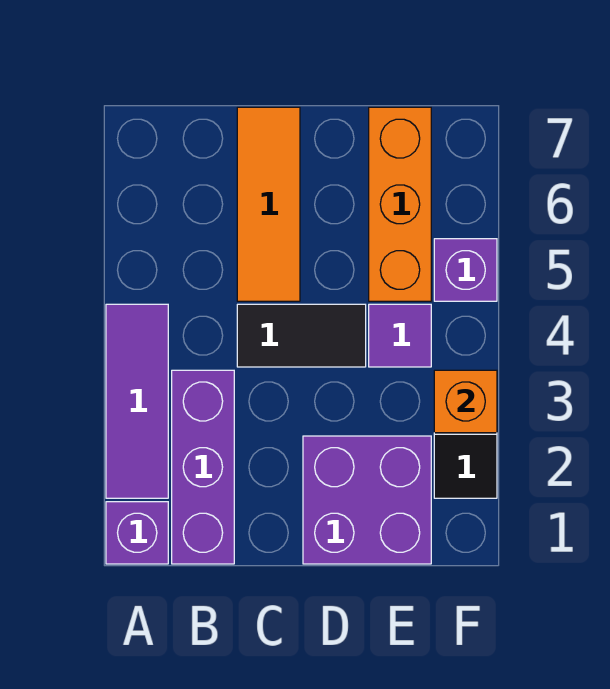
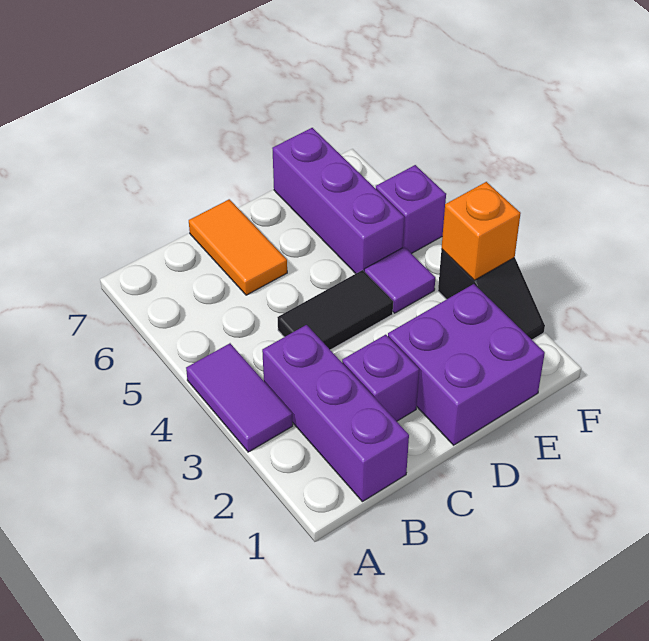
purple brick A1 level 1 -> purple brick C2 level 1
purple tile A2:A4 level 1 -> purple tile A3:A4 level 1
orange tile C5:C7 level 1 -> orange tile C6:C7 level 1
orange brick E5:E7 level 1 -> purple brick E5:E7 level 1

